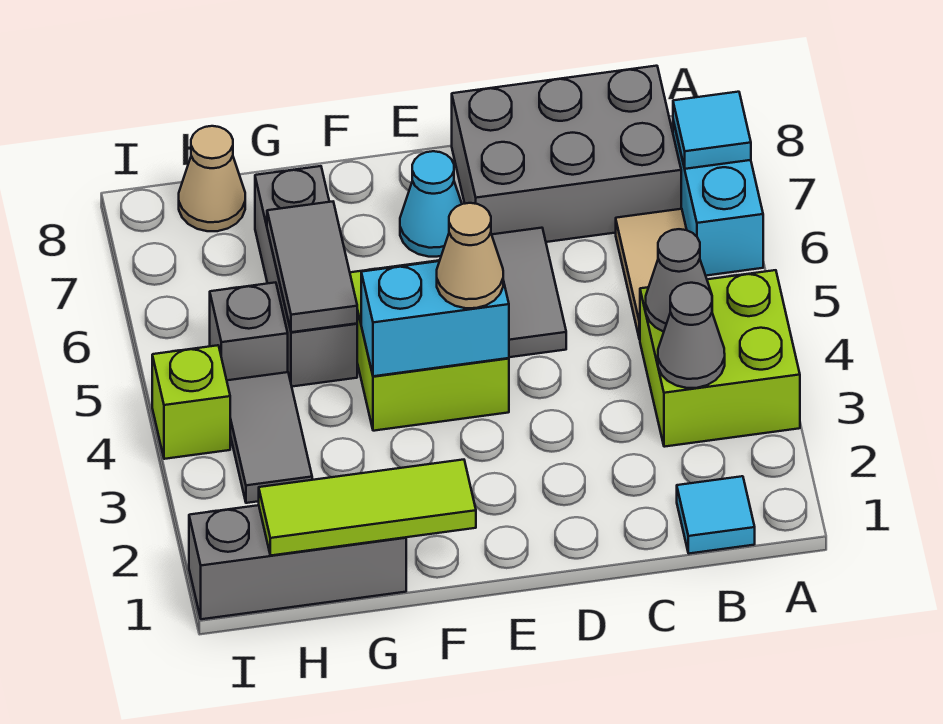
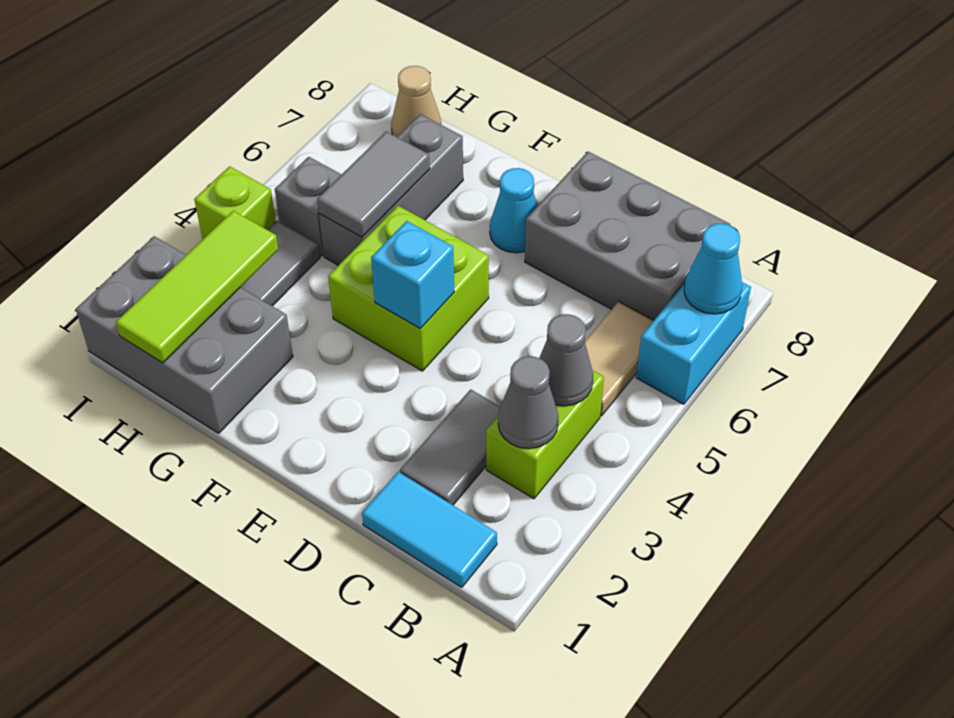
lime brick A3:B4 level 1 -> lime brick B3:B4 level 1
cyan tile A7 level 2 -> cyan cone A7 level 2
cyan tile B1 level 1 -> cyan tile B1:C1 level 1
grey tile D5:D6 level 1 -> grey tile C2:C3 level 1
cyan brick E4:F4 level 2 -> cyan brick E4 level 2
tan cone E4 level 3 -> none
lime tile F1:H1 level 2 -> lime tile H1:H3 level 2
grey brick G1:I1 level 1 -> grey brick G1:I2 level 1

